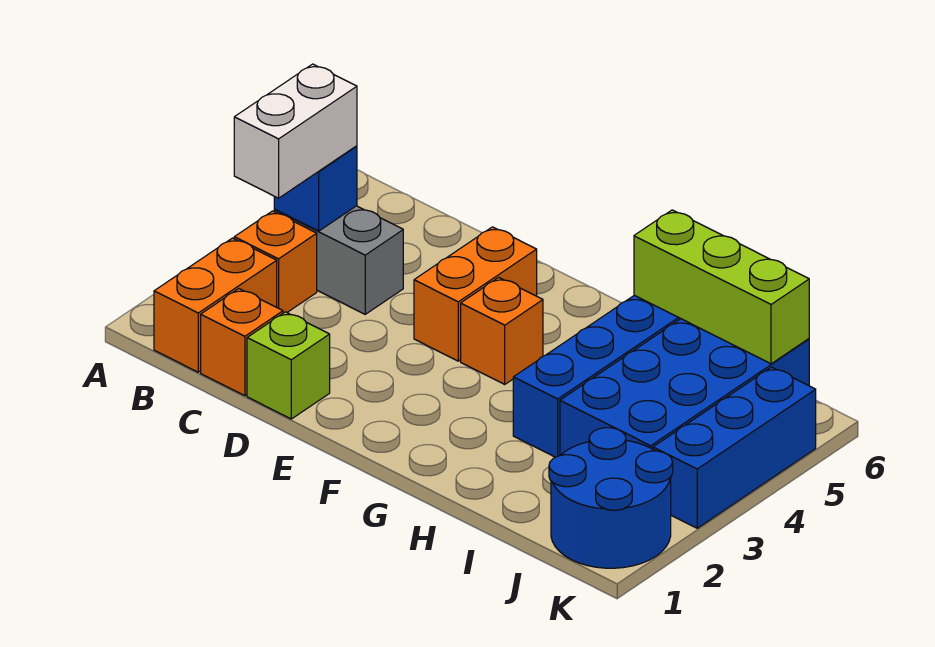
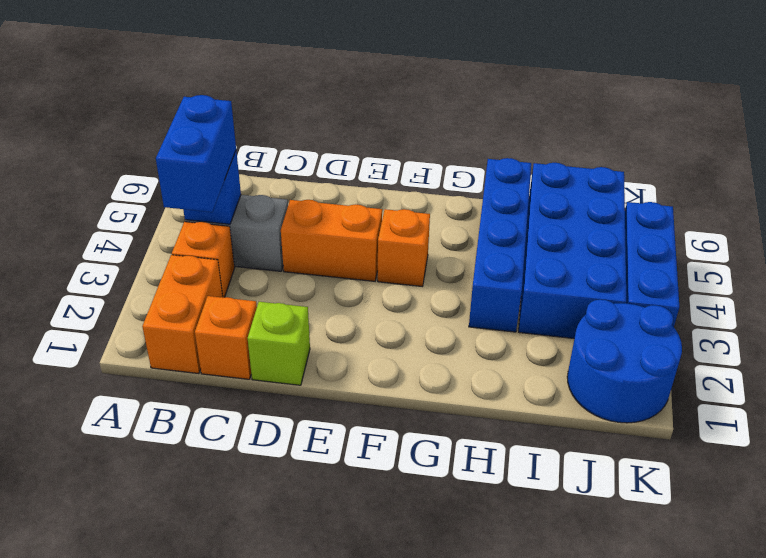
white brick B3:B4 level 3 -> blue brick B3:B4 level 3
orange brick E4:E5 level 1 -> orange brick D4:E4 level 1
lime brick H6:J6 level 2 -> none

